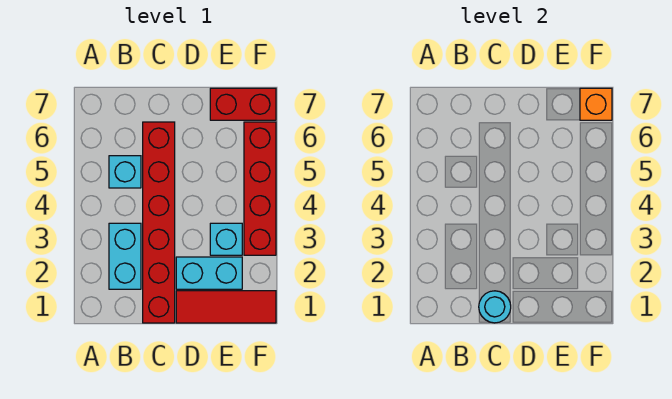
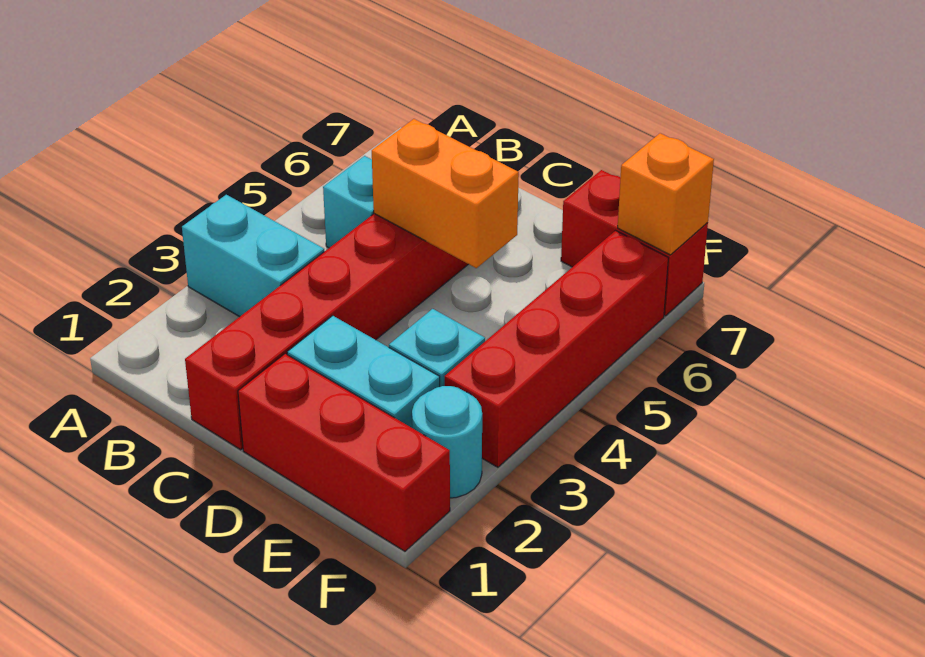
cyan brick B2:B3 level 1 -> cyan brick A3:B3 level 1
cyan round brick C1 level 2 -> cyan round brick F2 level 1
none -> orange brick C5:D5 level 2
red tile D1:F1 level 1 -> red brick D1:F1 level 1

